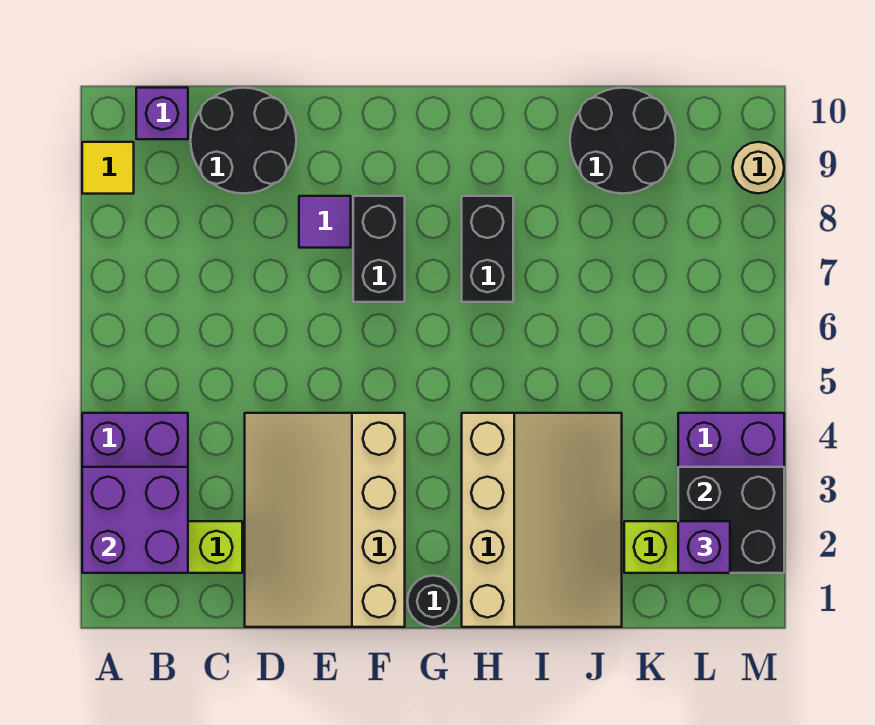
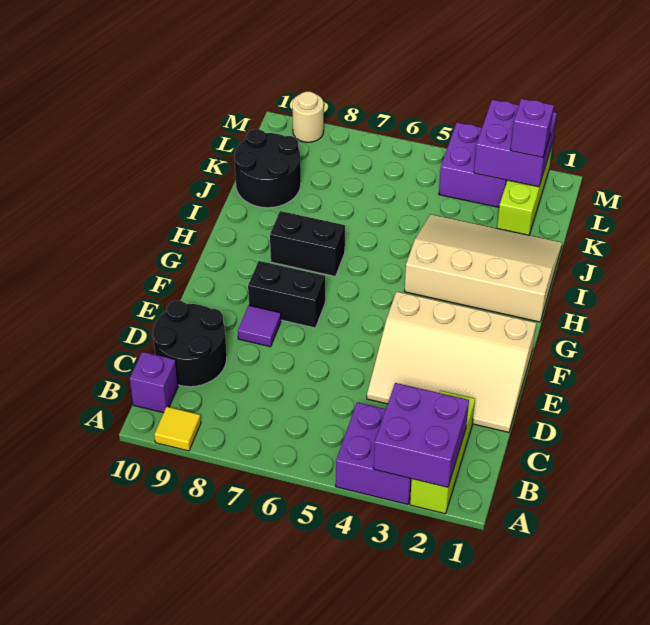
black round brick G1 level 1 -> none
black brick L2:M3 level 2 -> purple brick L2:M3 level 2

